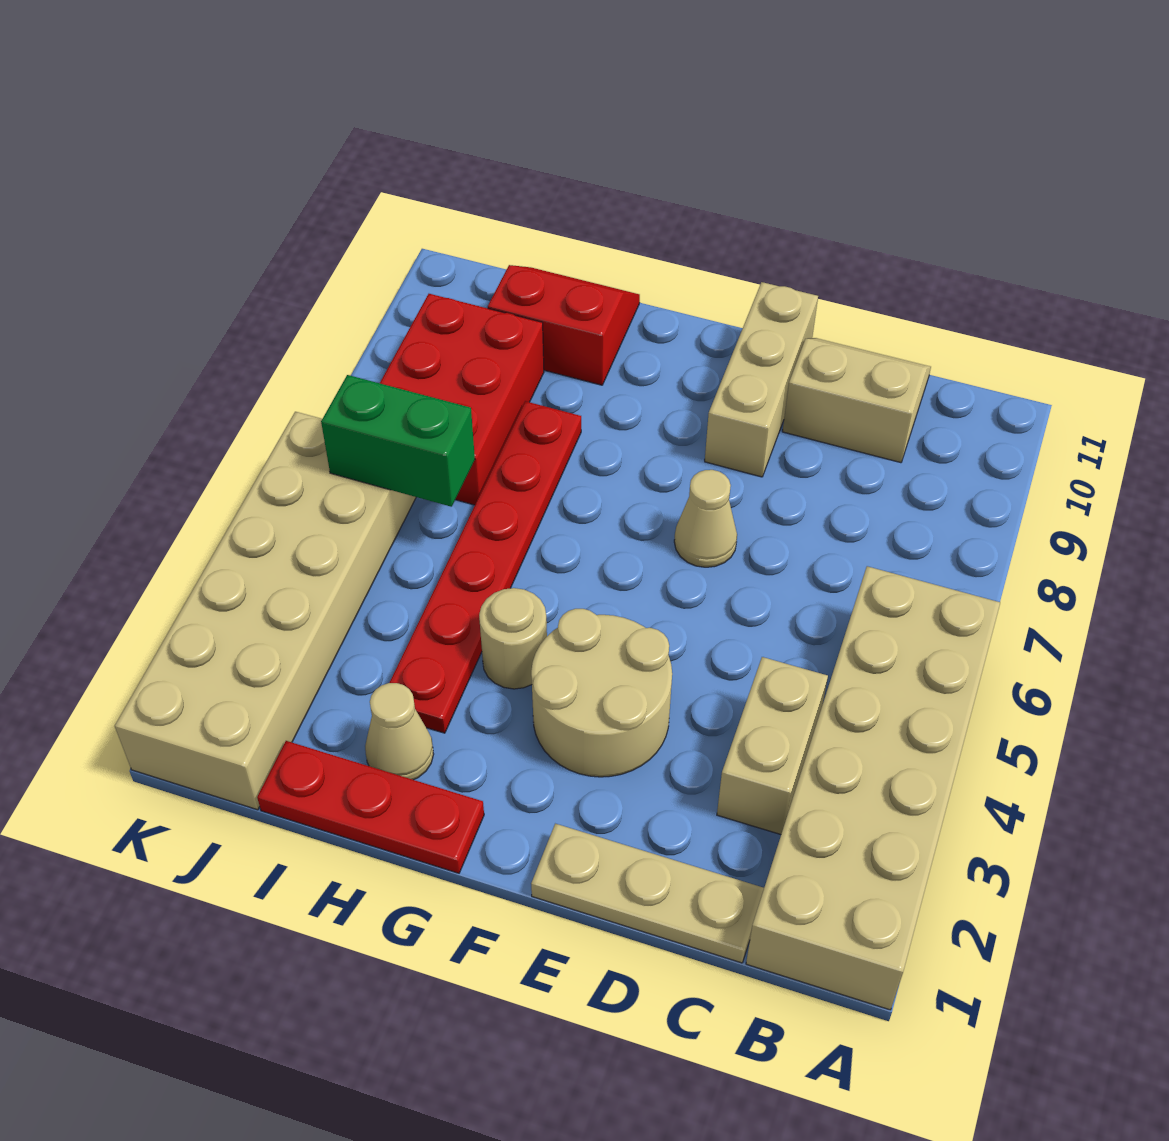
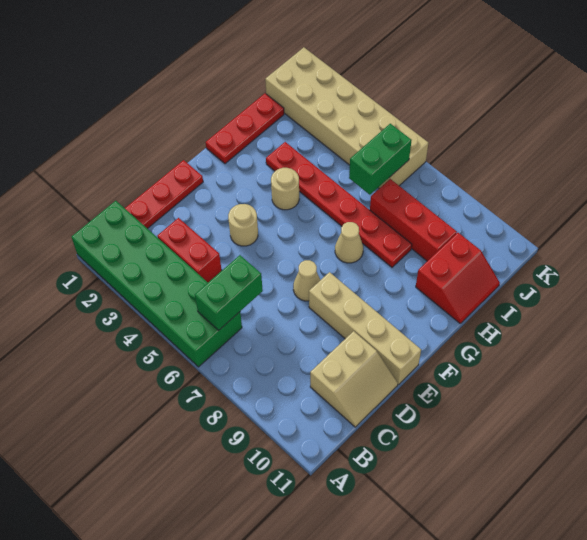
tan brick A1:B6 level 1 -> green brick A1:B6 level 1
none -> green brick B6:C6 level 2
tan plate C1:E1 level 1 -> red plate C1:E1 level 1
tan brick C3:C4 level 1 -> red brick C3:C4 level 1
tan round brick E3:F4 level 1 -> tan round brick E4 level 1
tan brick E9:E11 level 1 -> tan brick E8:E11 level 1
tan cone H2 level 1 -> tan cone G7 level 1
red brick I7:J9 level 1 -> red brick I7:I9 level 1

